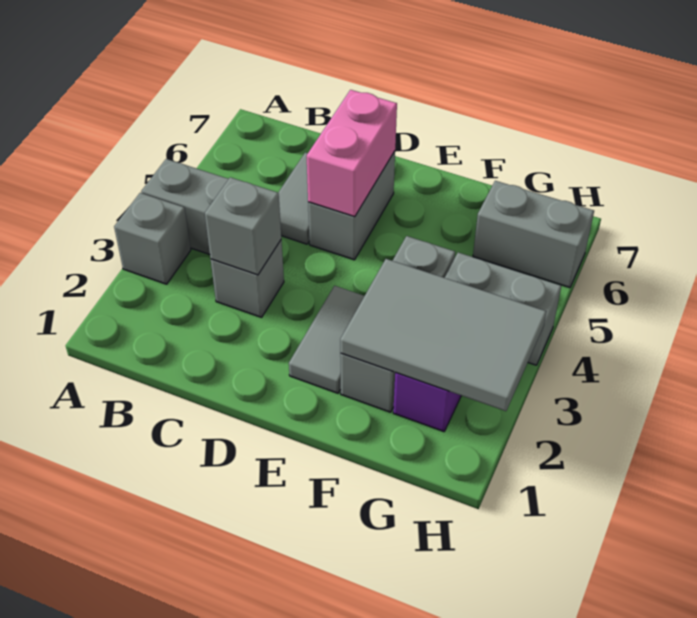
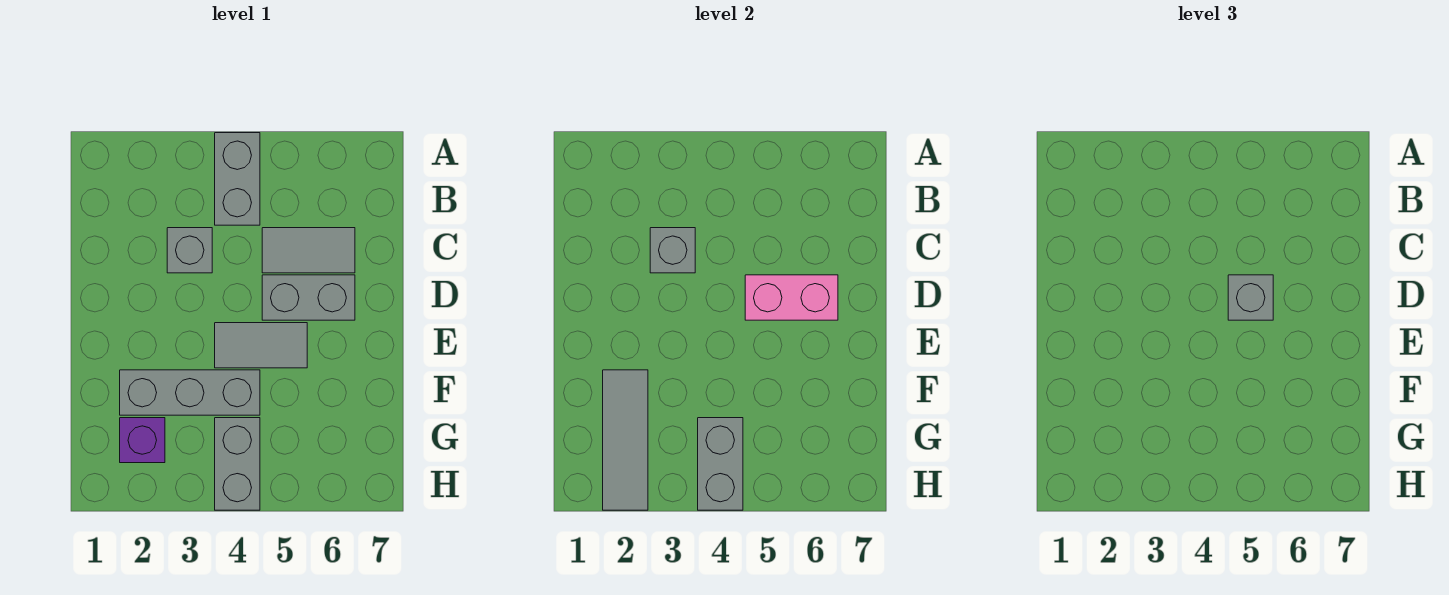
grey brick A3 level 1 -> grey brick D5 level 3
grey tile E2:E3 level 1 -> grey tile E4:E5 level 1
grey tile F2:H3 level 2 -> grey tile F2:H2 level 2
grey brick G6:H6 level 1 -> grey brick G4:H4 level 2

